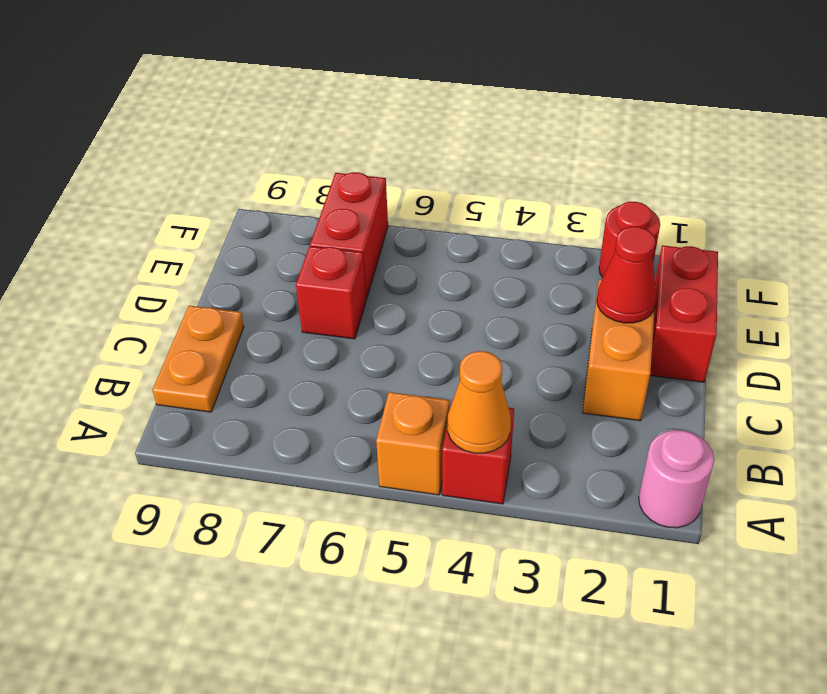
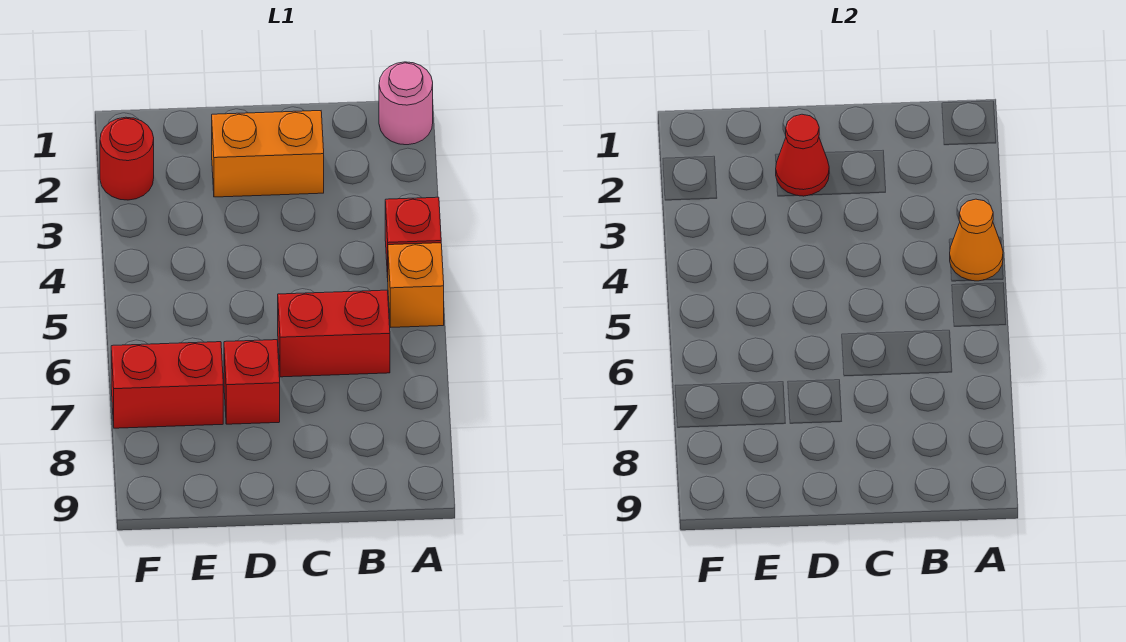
orange plate B9:C9 level 1 -> none
red brick D1:E1 level 1 -> red brick B6:C6 level 1

